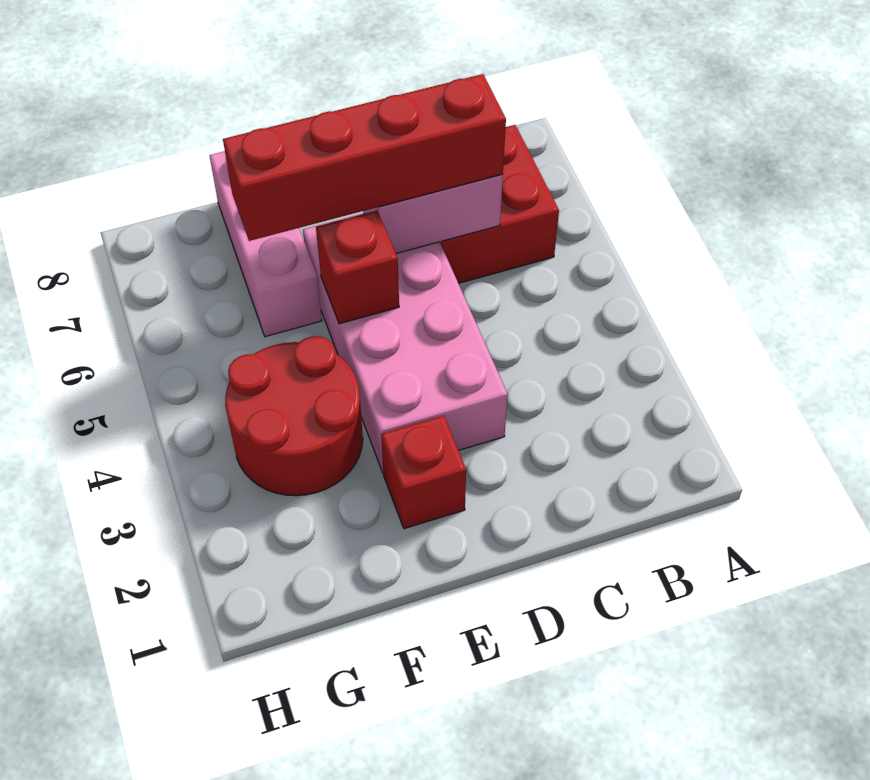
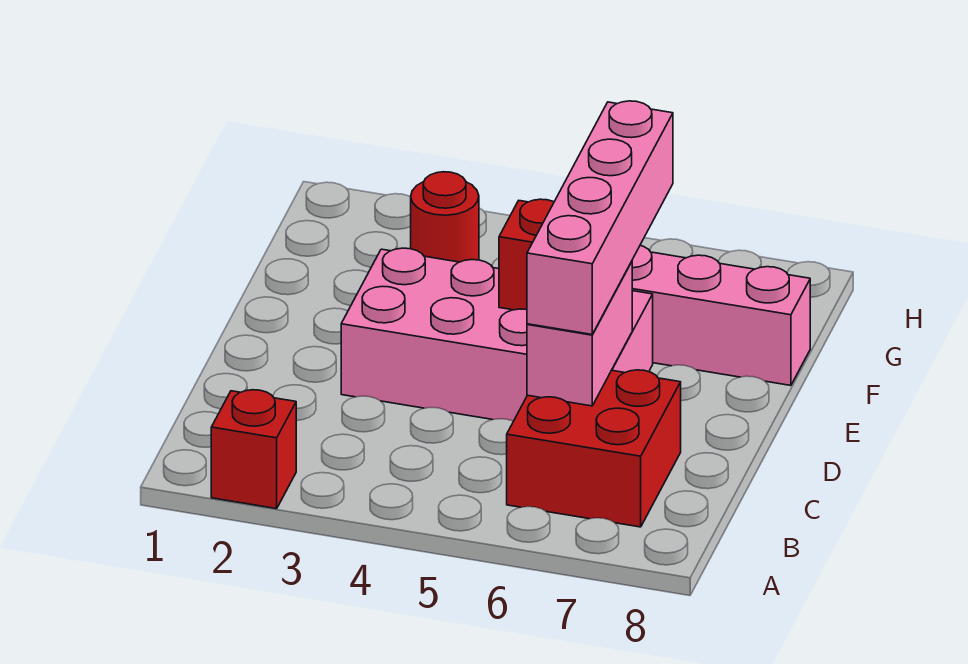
red brick C6:F6 level 3 -> pink brick C6:F6 level 3
red brick E2 level 1 -> red brick A2 level 1
red round brick F3:G4 level 1 -> red round brick G3 level 1

